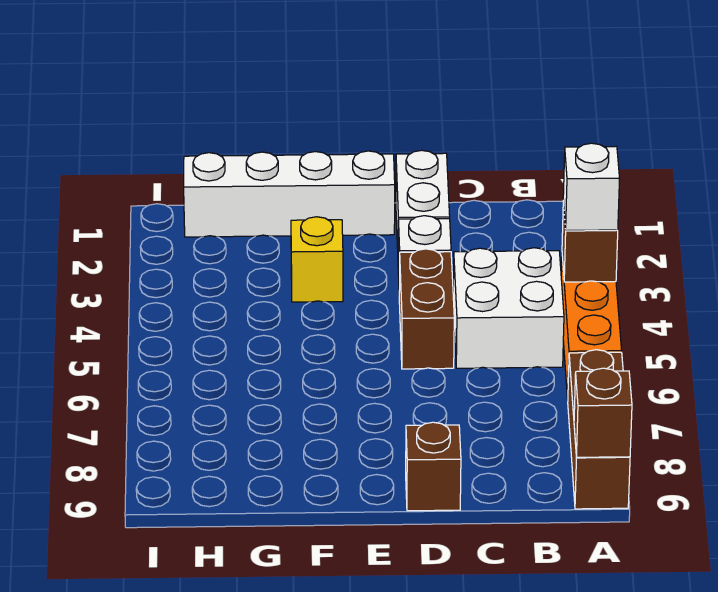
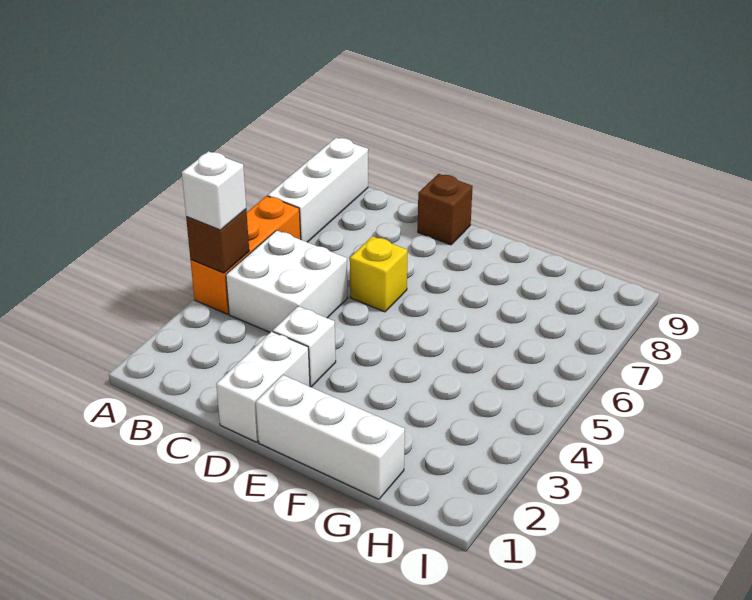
brown brick A7:A9 level 1 -> white brick A7:A9 level 1
brown brick A9 level 2 -> none
brown brick D4:D5 level 1 -> none
white brick E1:H1 level 1 -> white brick E1:G1 level 1
yellow brick F3 level 1 -> yellow brick D6 level 1

